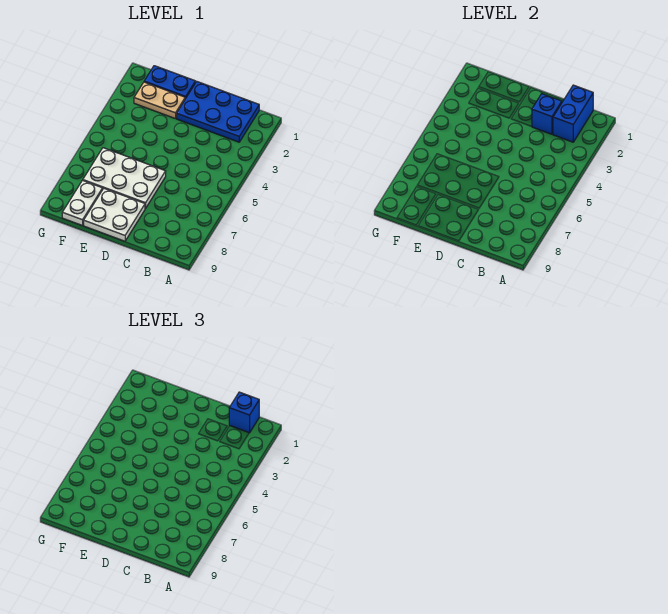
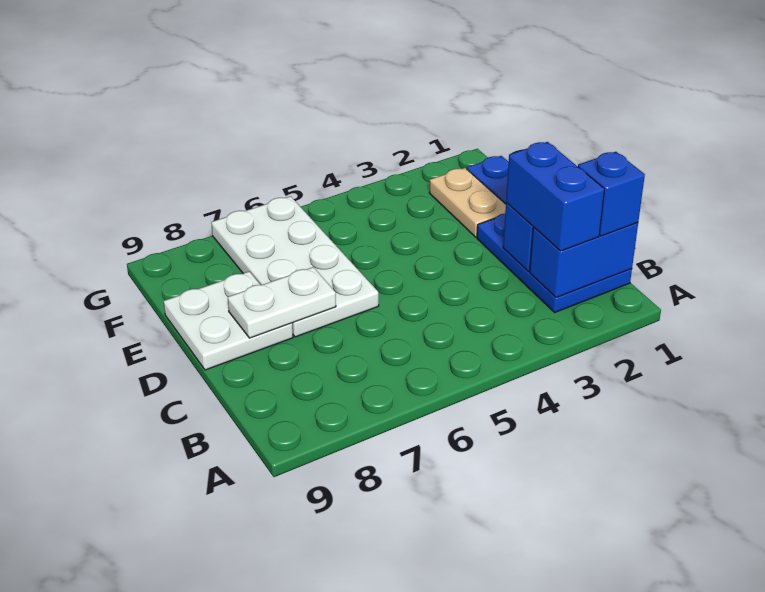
none -> blue brick B2:C2 level 3
white plate D6:F7 level 1 -> white plate D6:G7 level 1
white plate F8:F9 level 1 -> white plate D7:D8 level 2

